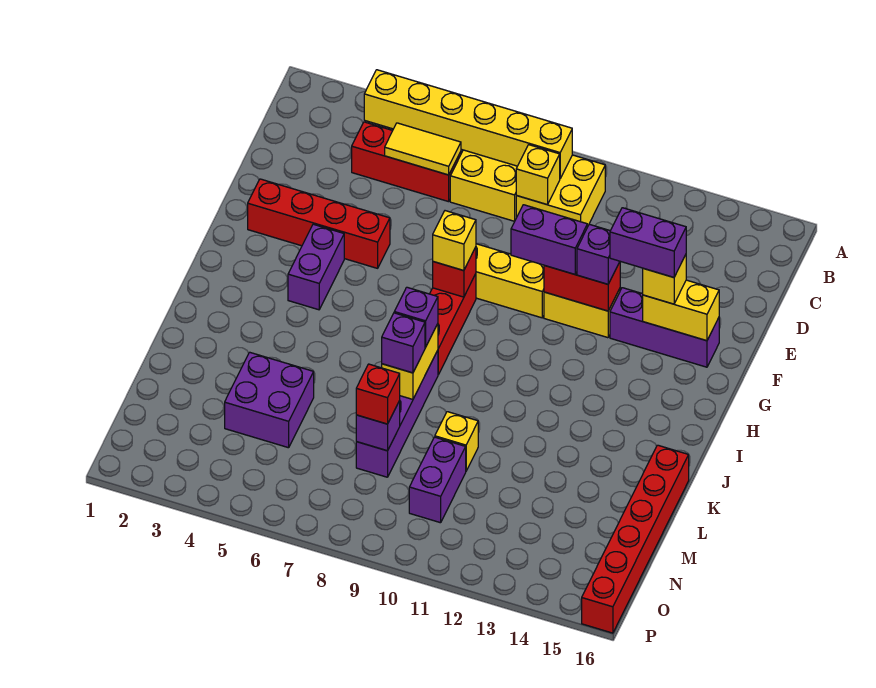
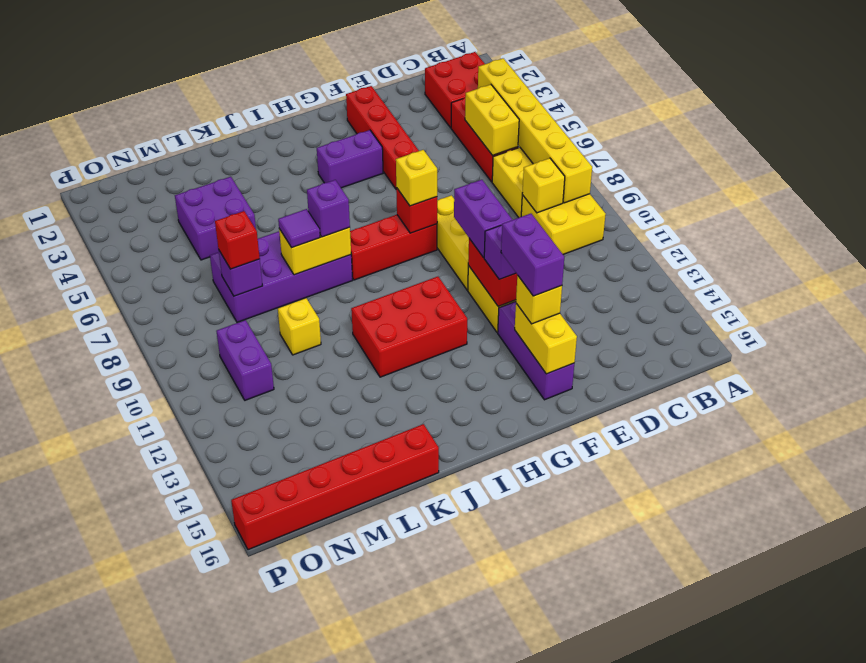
none -> red brick B2:C3 level 1
yellow tile C5:C6 level 2 -> yellow brick C5:C6 level 2
none -> red brick H11:J12 level 1
purple brick J8:M8 level 1 -> purple brick J7:M8 level 1
purple brick K8 level 3 -> purple tile K8 level 3
purple brick M10:N10 level 1 -> purple brick N10:N11 level 1

